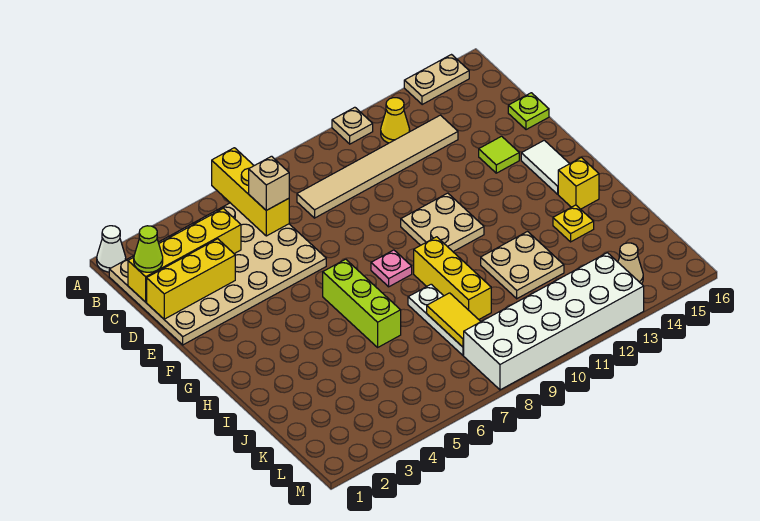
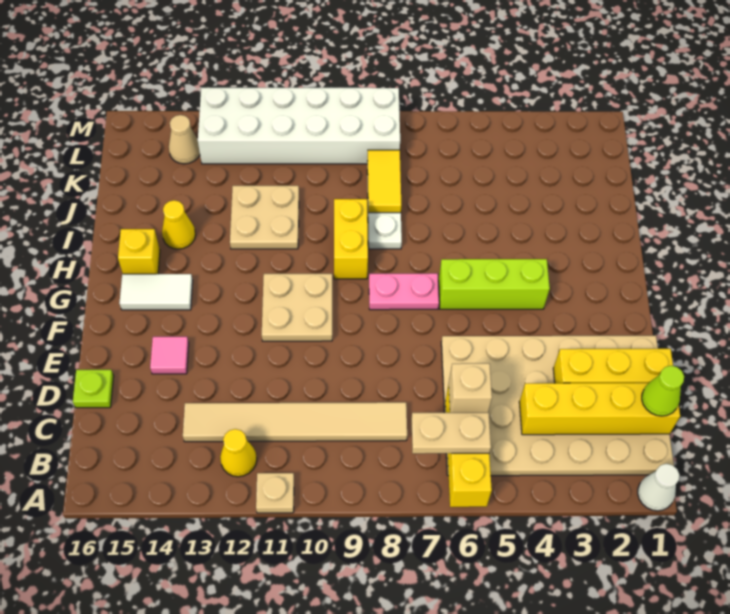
tan plate A14:A15 level 1 -> tan plate B6:B7 level 3
lime tile E14 level 1 -> pink tile E14 level 1
white tile F15:G15 level 1 -> white tile G14:G15 level 1
lime brick G6:I6 level 1 -> lime brick G4:G6 level 1
pink plate G8 level 1 -> pink plate G7:G8 level 1
yellow brick H9:J9 level 1 -> yellow brick H9:I9 level 1
yellow plate I14 level 1 -> yellow cone I14 level 1

